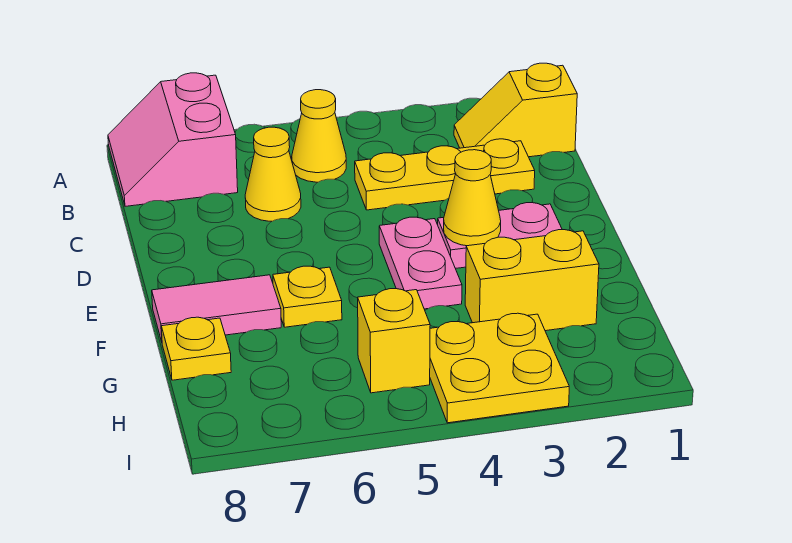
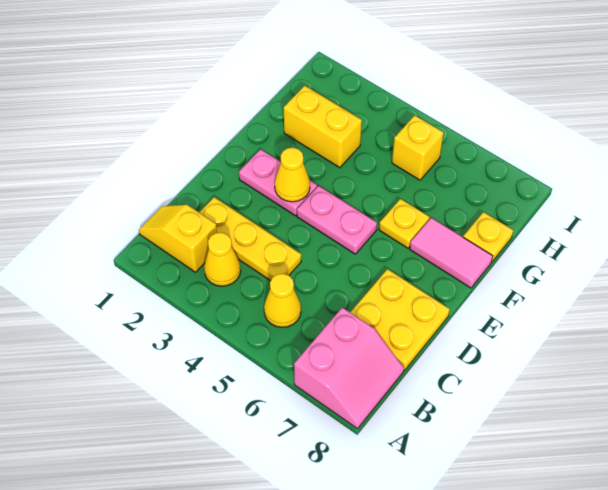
yellow slope B1:B2 level 1 top 1 -> yellow slope B1:B2 level 1 top 2
yellow cone C6 level 1 -> yellow cone B3 level 1
pink plate E4:F4 level 1 -> pink plate E4:E5 level 1
yellow plate H3:I4 level 1 -> yellow plate C7:D8 level 1

